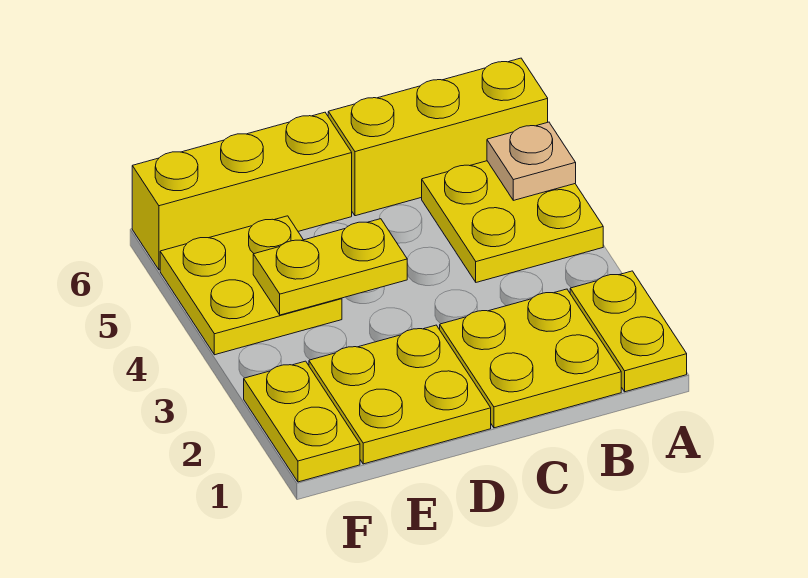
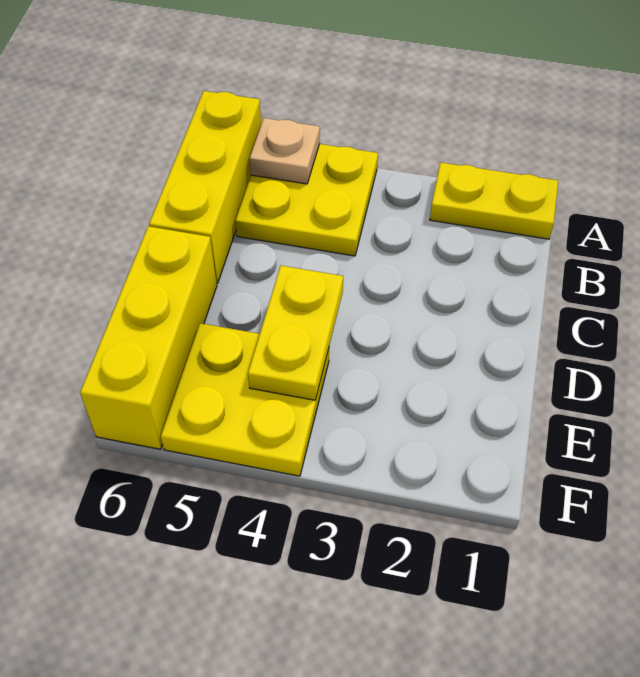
yellow plate B1:C2 level 1 -> none
yellow plate D1:E2 level 1 -> none
yellow plate F1:F2 level 1 -> none

